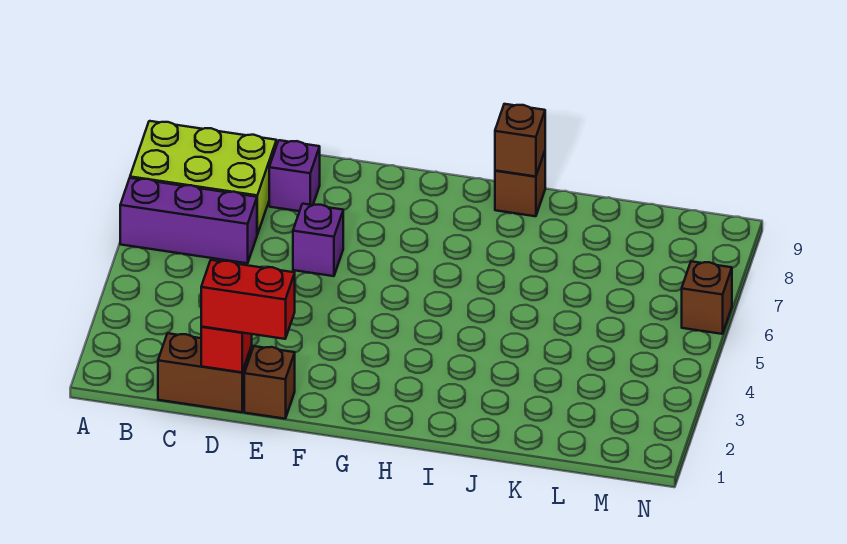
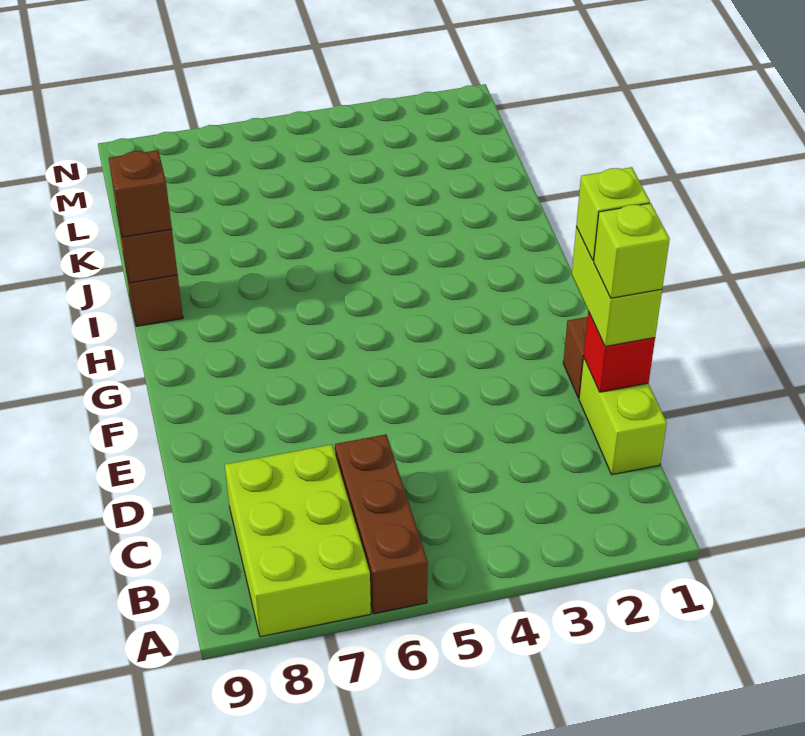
purple brick A6:C6 level 1 -> brown brick A6:C6 level 1
brown brick C1:D1 level 1 -> lime brick C1:D1 level 1
red brick D1:E1 level 3 -> lime brick D1:E1 level 3
none -> lime brick D1 level 4
purple brick D8 level 1 -> none
none -> lime brick E1 level 4
purple brick E6 level 1 -> none
brown brick N6 level 1 -> brown brick I9 level 3

